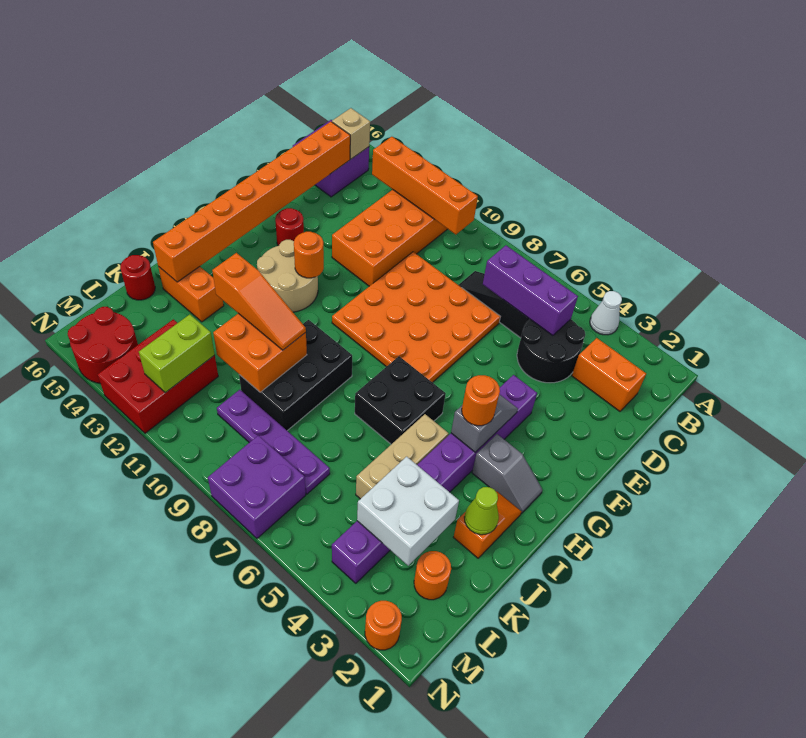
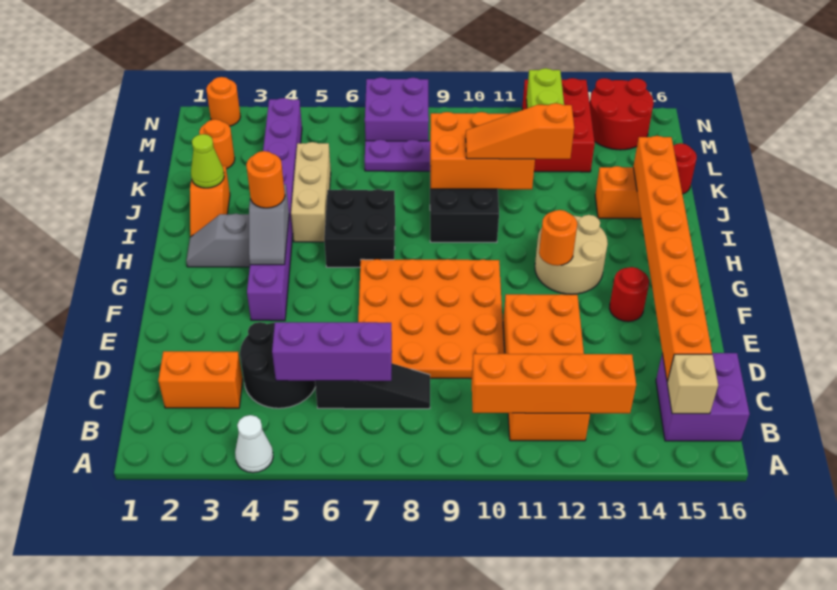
orange brick J10:K11 level 2 -> orange brick J9:K11 level 2
white brick K3:L4 level 2 -> none

